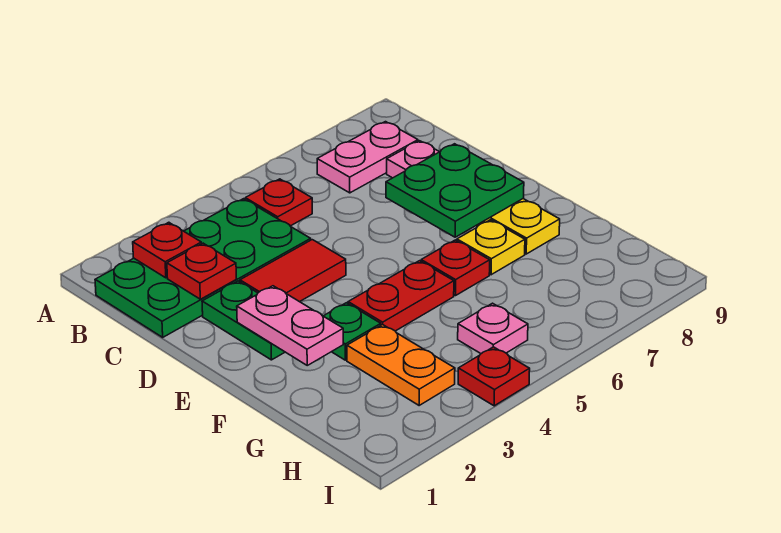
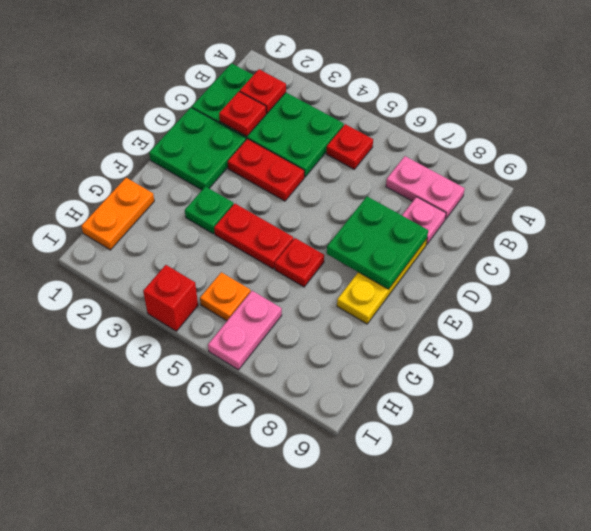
green plate D2:E2 level 1 -> green plate D1:E2 level 1
red tile D3:D4 level 1 -> red plate D3:D4 level 1
pink plate E2:F2 level 2 -> pink plate H6:I6 level 1
yellow plate F7 level 1 -> none
orange plate G3:H3 level 1 -> orange plate G1:H1 level 1
pink plate H5 level 1 -> orange plate H5 level 1
red plate I4 level 1 -> red brick I4 level 1

